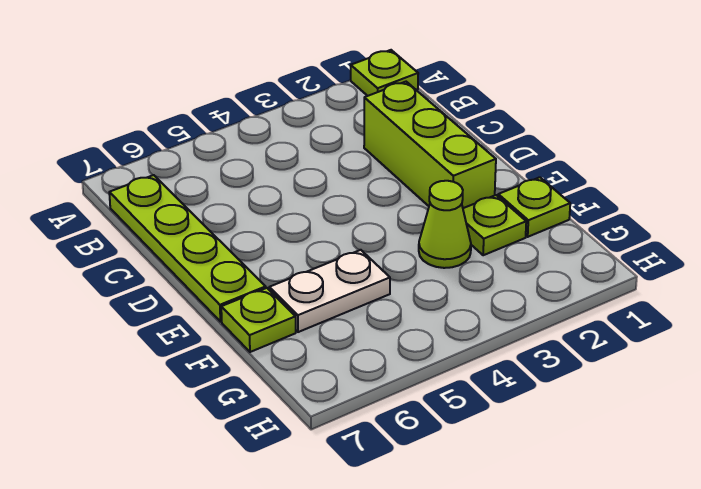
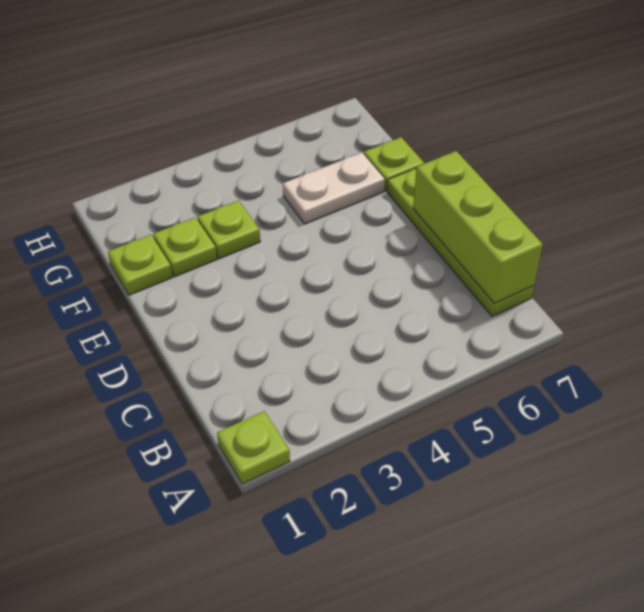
lime brick C2:E2 level 1 -> lime brick B7:D7 level 2
lime cone F3 level 1 -> lime plate F3 level 1

